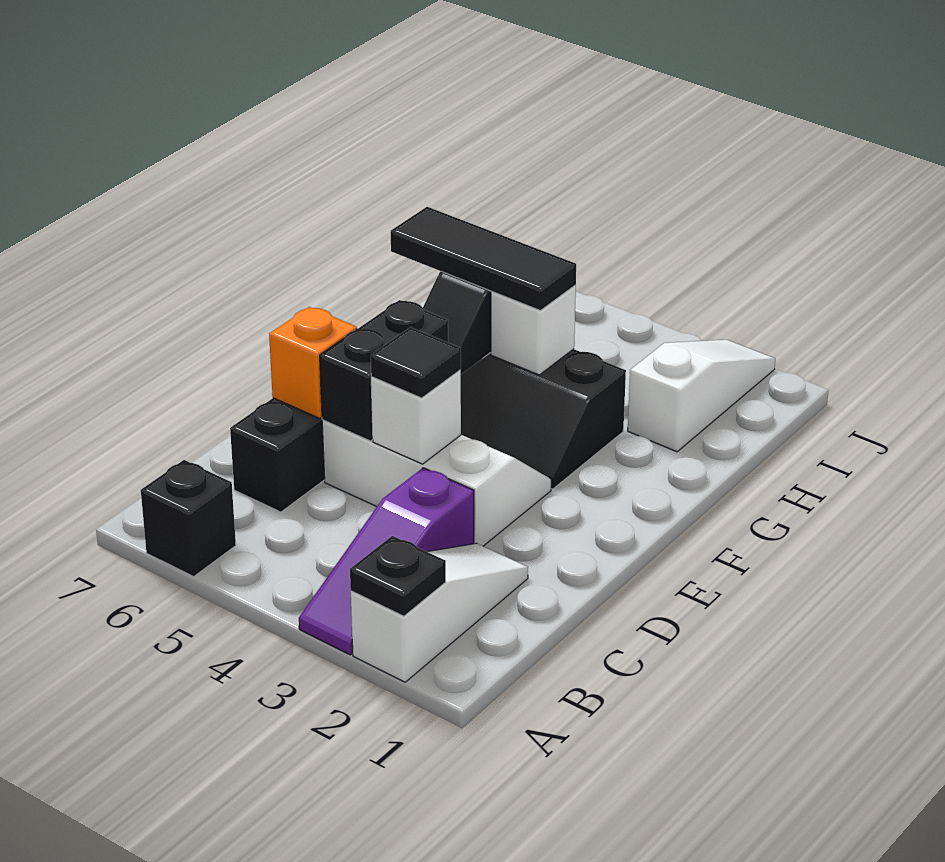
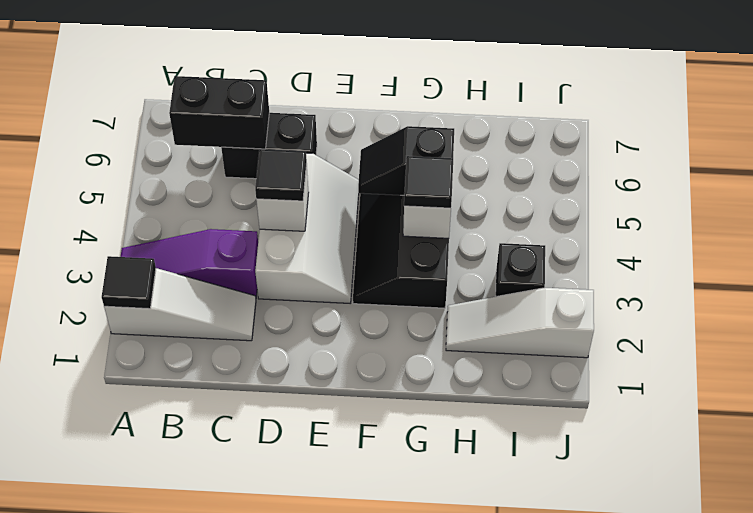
black plate A2 level 2 -> black tile A2 level 2
black brick A6 level 1 -> black brick I3 level 1
black brick D5:E5 level 2 -> black brick B6:C6 level 2
orange brick D6 level 2 -> none
black tile G4:G6 level 3 -> black tile G4 level 3
white slope H2:J2 level 1 top H -> white slope H2:J2 level 1 top J

